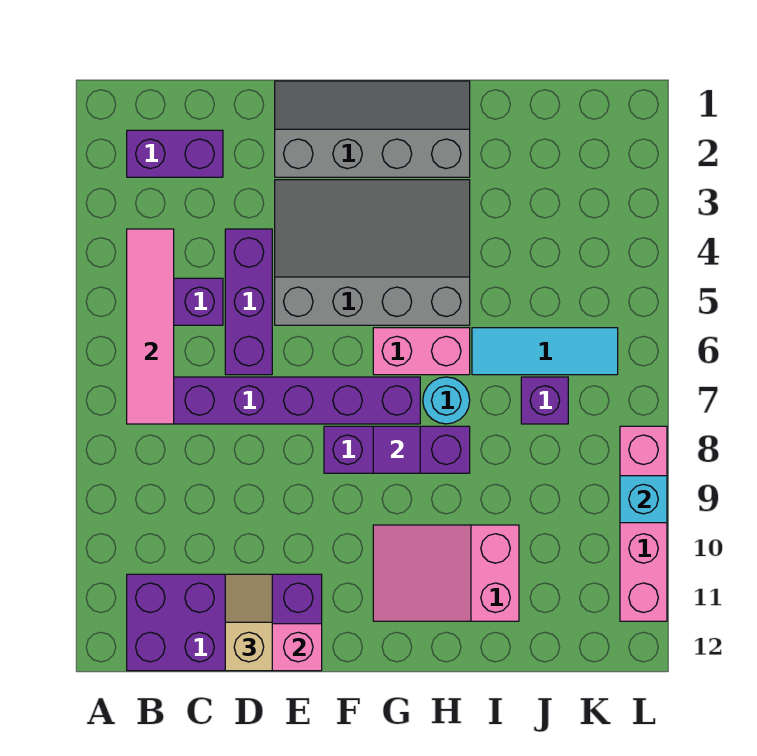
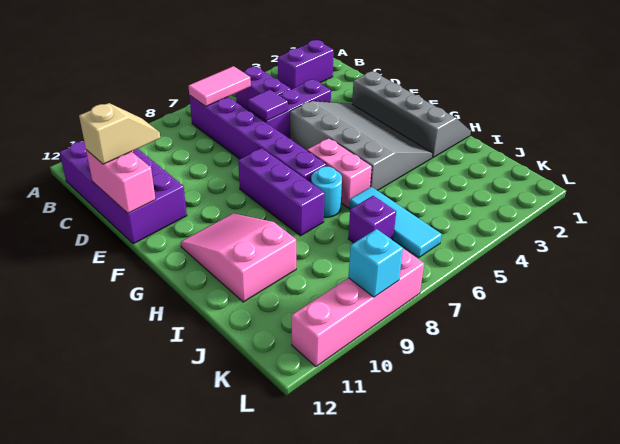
purple brick B2:C2 level 1 -> purple brick B2:B3 level 1
pink tile B4:B7 level 2 -> pink tile B6:B7 level 2
purple tile G8 level 2 -> purple tile D6 level 2

